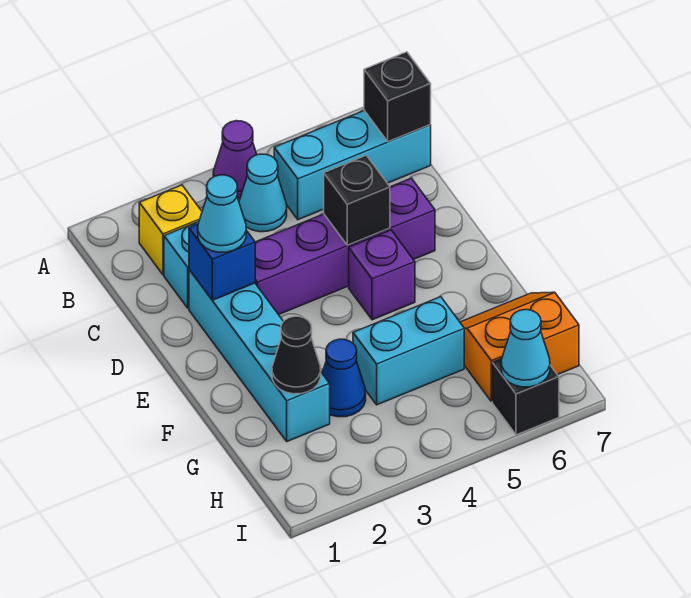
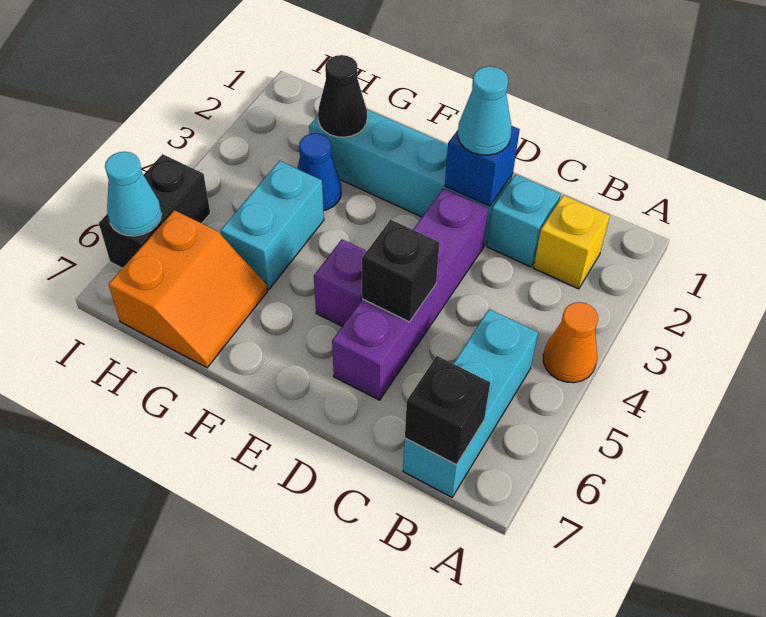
purple cone A4 level 1 -> orange cone A4 level 1
cyan cone B4 level 1 -> none
black brick I6 level 1 -> black brick I5:I6 level 1

